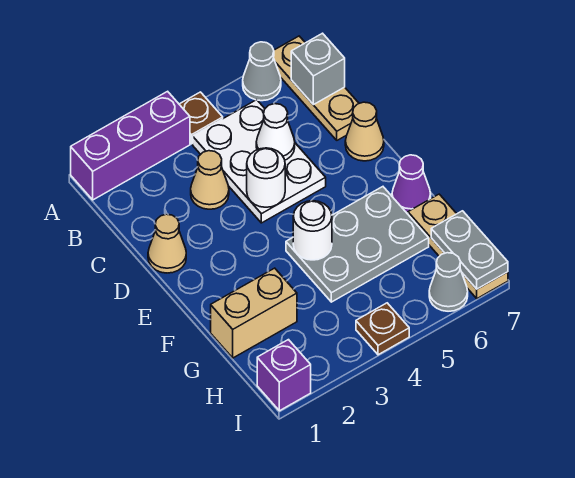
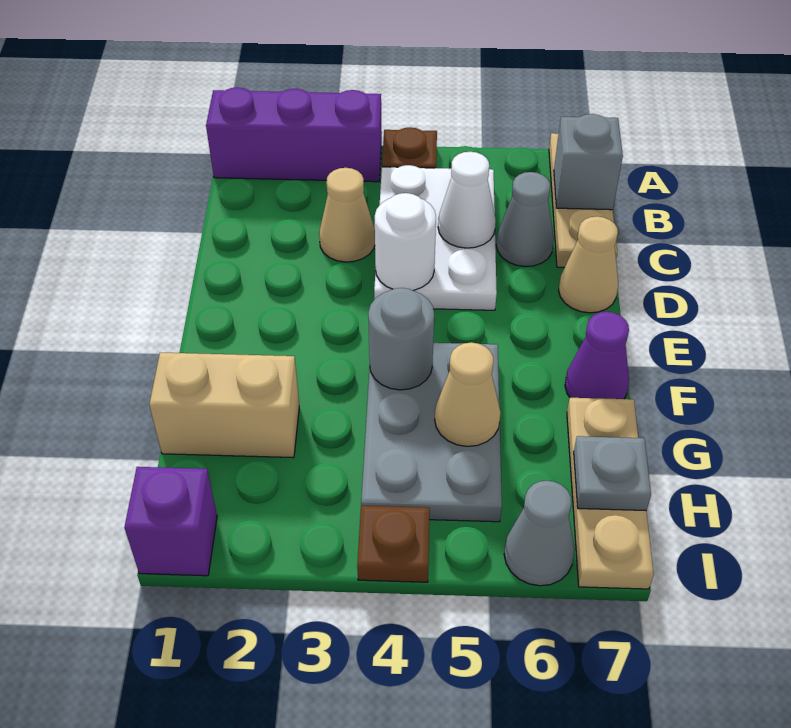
grey cone A6 level 1 -> grey cone C6 level 1
tan cone D1 level 1 -> tan cone G5 level 2
grey plate F4:G6 level 1 -> grey plate F4:H5 level 1
white round brick F4 level 2 -> grey round brick F4 level 2
grey plate H7:I7 level 2 -> grey plate H7 level 2

